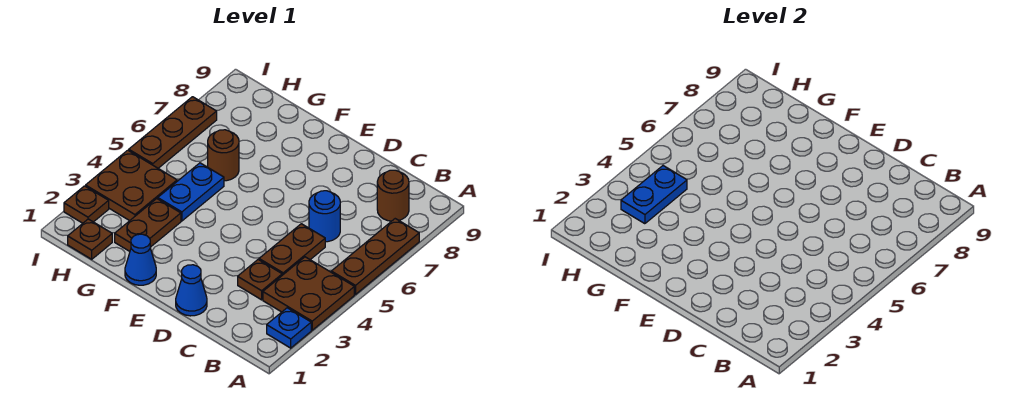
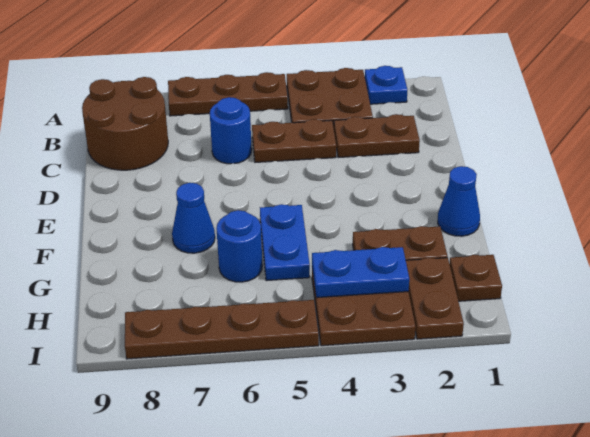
brown round brick B8 level 1 -> brown round brick B8:C9 level 1
brown plate C3 level 1 -> brown plate C2:C3 level 1
blue cone D1 level 1 -> blue cone F7 level 1
blue plate G4:G5 level 1 -> blue plate F5:G5 level 1
brown round brick G6 level 1 -> blue round brick G6 level 1
brown plate I2 level 1 -> brown plate H2:I2 level 1
brown plate I5:I7 level 1 -> brown plate I5:I8 level 1

